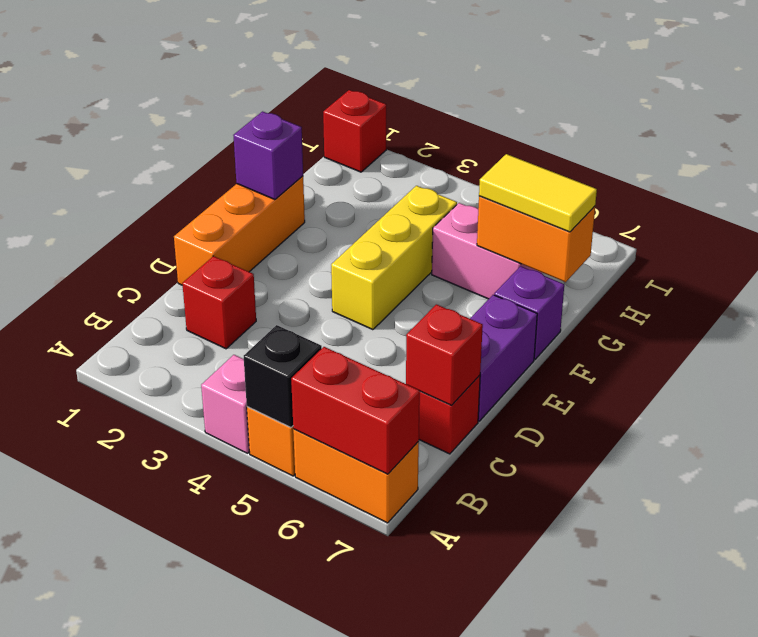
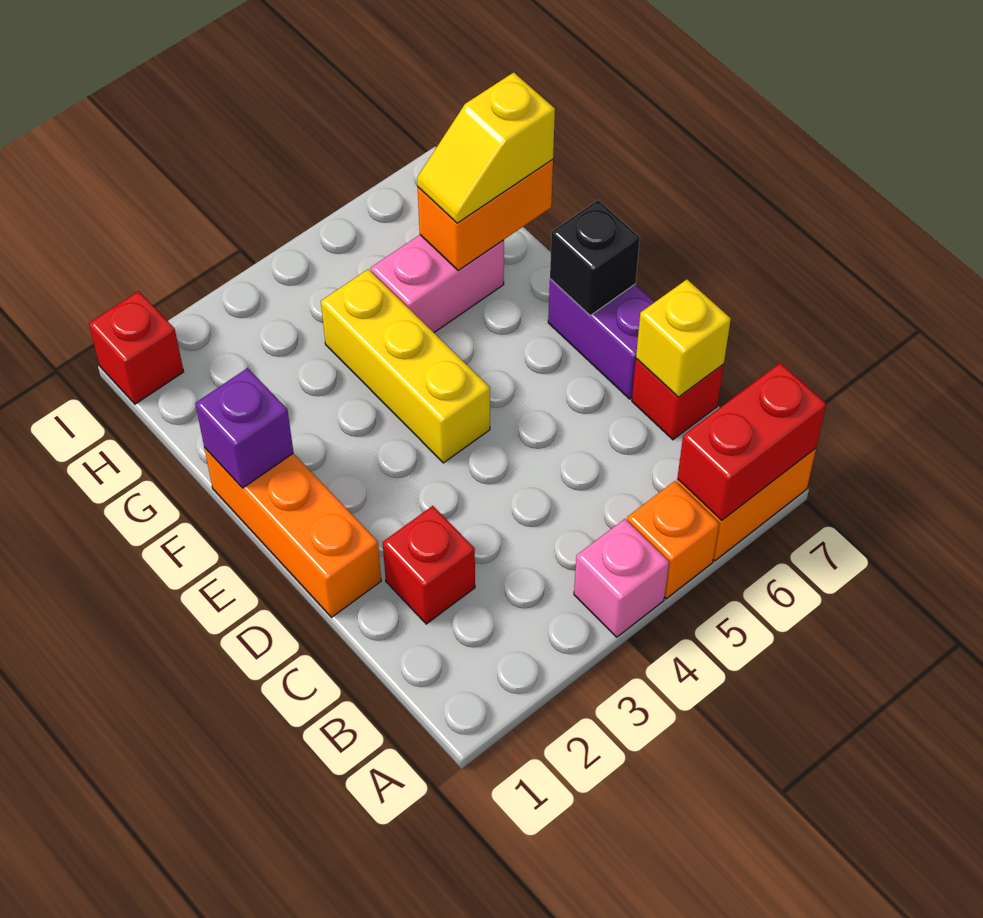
black brick A5 level 2 -> black brick E7 level 2
red brick C7 level 2 -> yellow brick C7 level 2
purple brick F7 level 1 -> none
yellow tile G6:G7 level 3 -> yellow slope G6:G7 level 3 top 7

